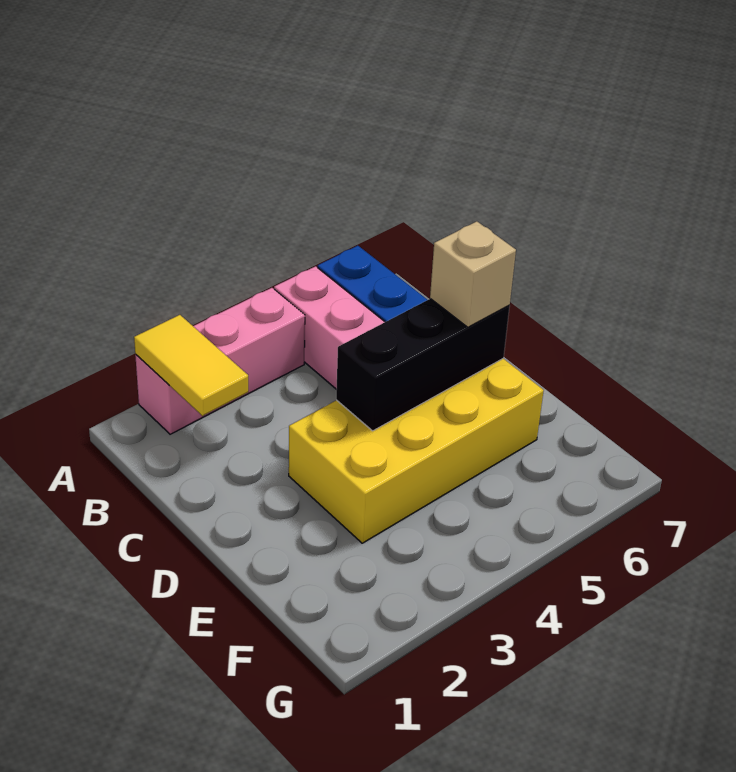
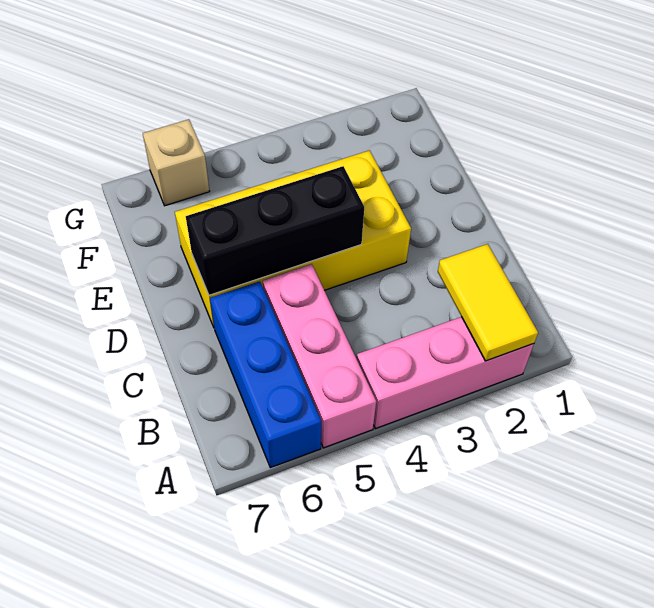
tan brick D6 level 3 -> tan brick G6 level 1

